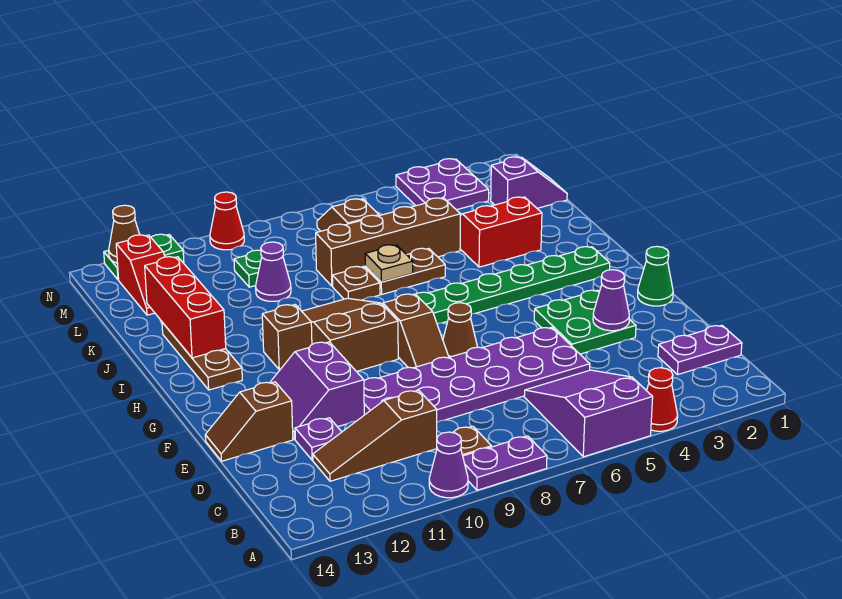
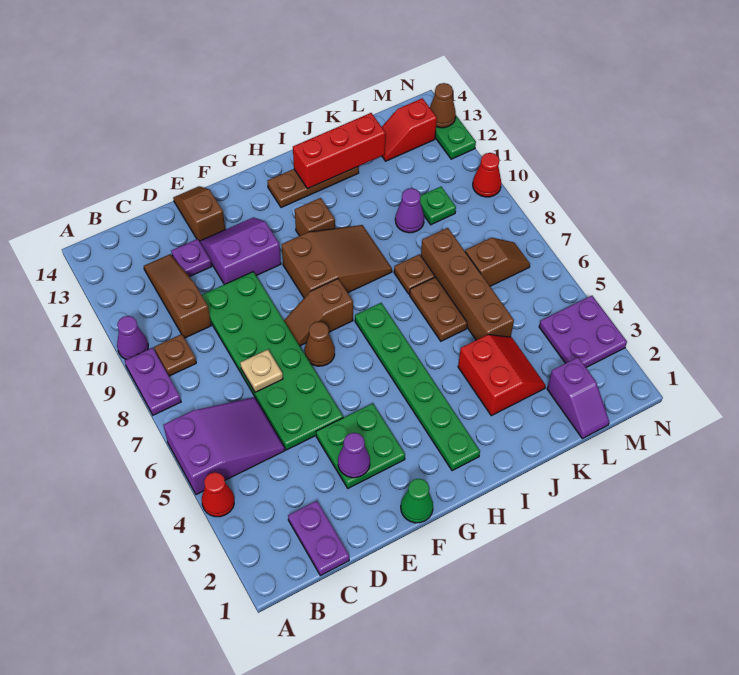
purple plate D5:E10 level 1 -> green plate D5:E10 level 1
tan plate J7 level 2 -> tan plate D7 level 2

